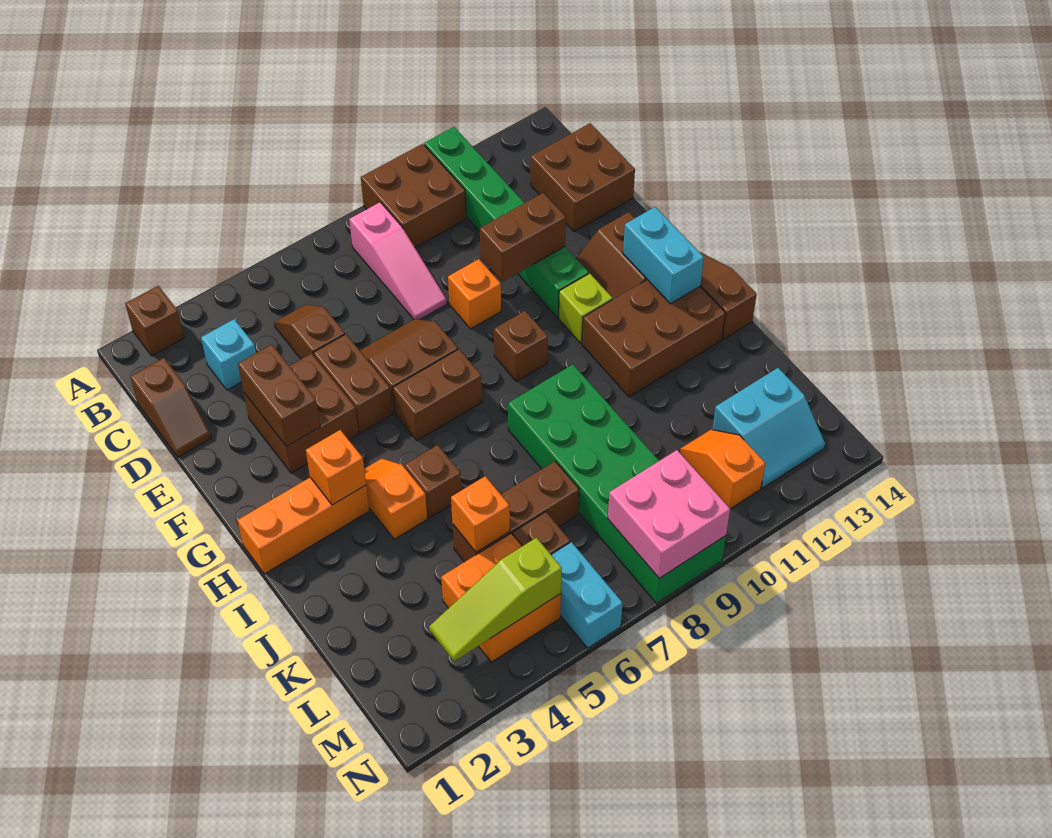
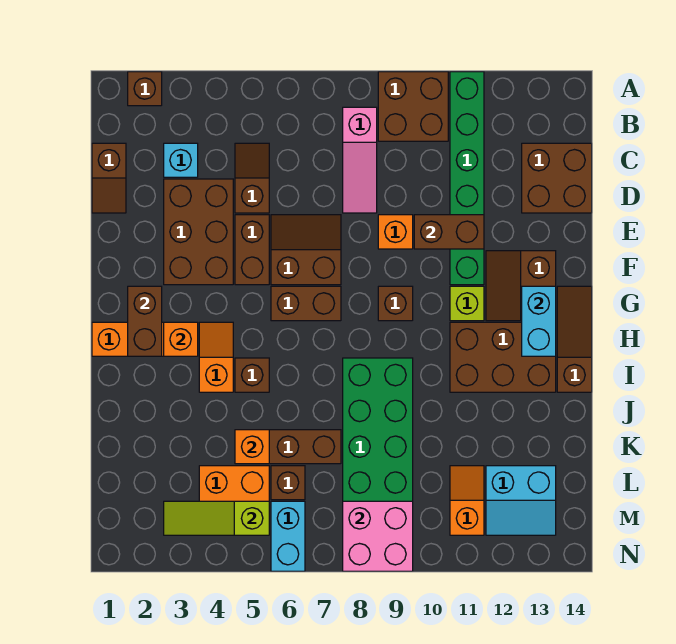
brown brick E3:F4 level 1 -> brown brick D3:F4 level 1
brown brick E3:F3 level 2 -> brown brick G2:H2 level 2

